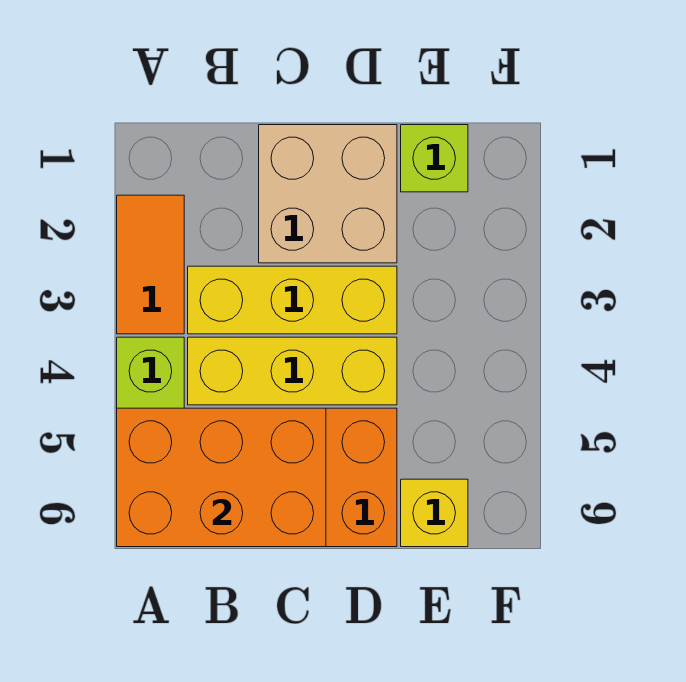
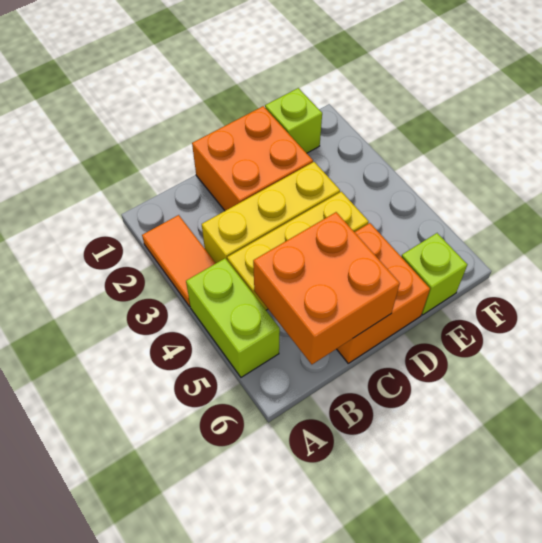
orange brick A5:C6 level 2 -> orange brick B5:C6 level 2
tan brick C1:D2 level 1 -> orange brick C1:D2 level 1
yellow brick E6 level 1 -> lime brick E6 level 1

